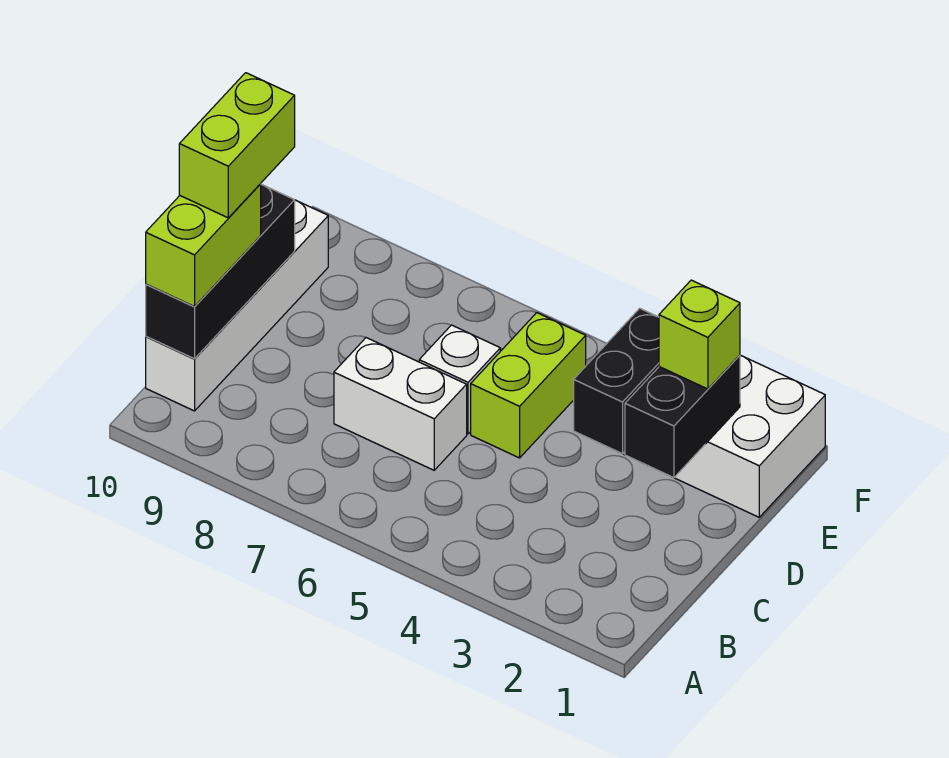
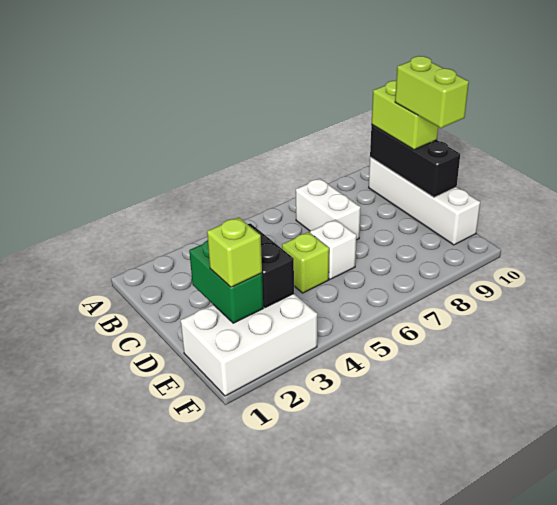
white brick C6:C7 level 1 -> white brick B7:C7 level 1
black brick D2:E2 level 2 -> green brick D2:E2 level 2
lime brick D5:E5 level 1 -> lime brick D5 level 1

